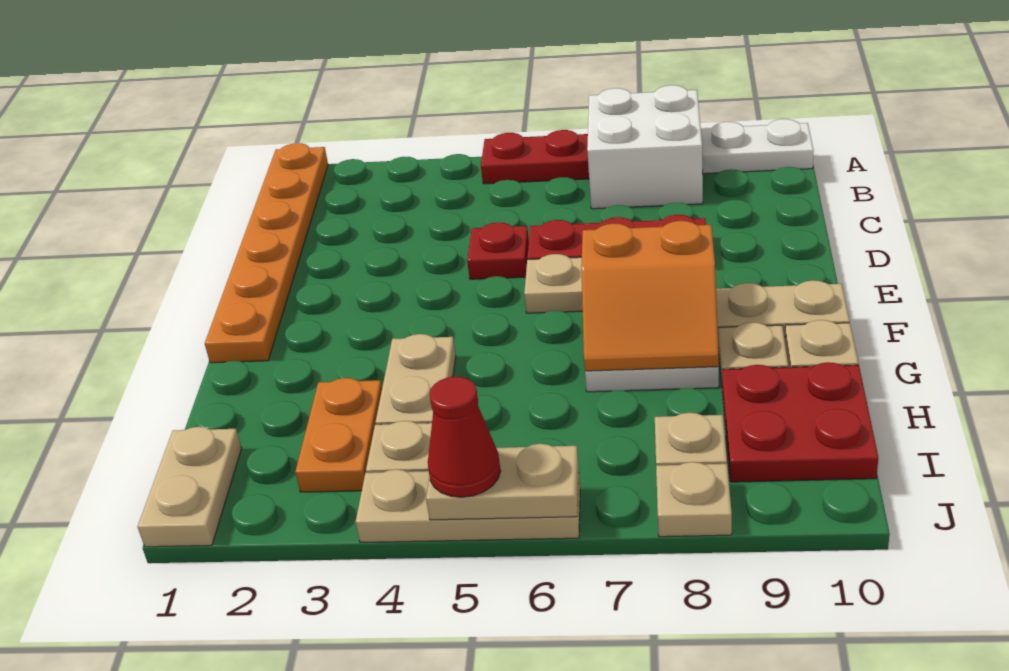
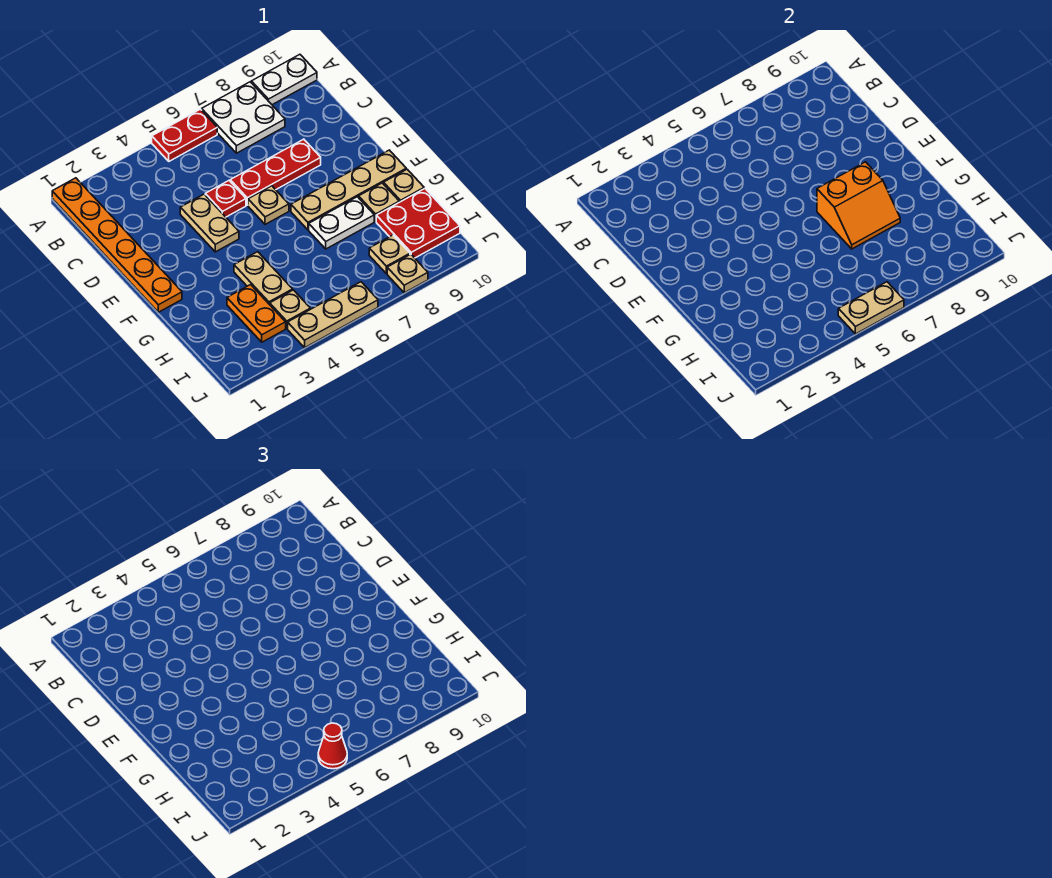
white brick A7:B8 level 1 -> white plate A7:B8 level 1
tan plate I1:J1 level 1 -> tan plate D4:E4 level 1

